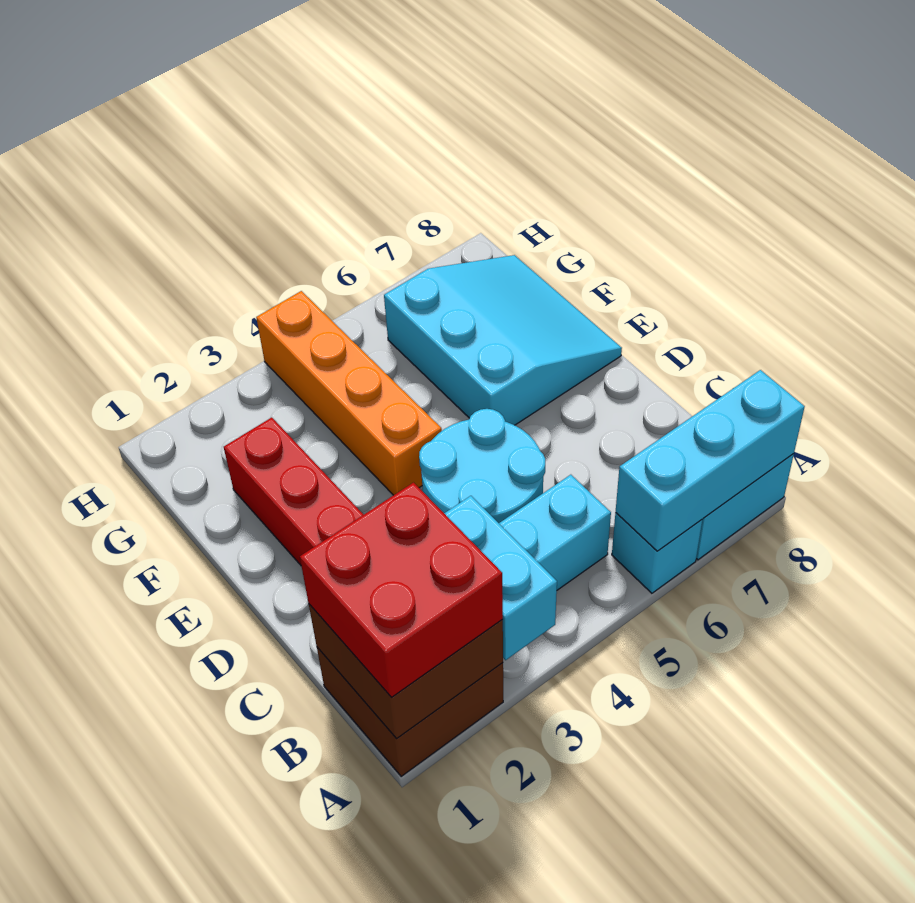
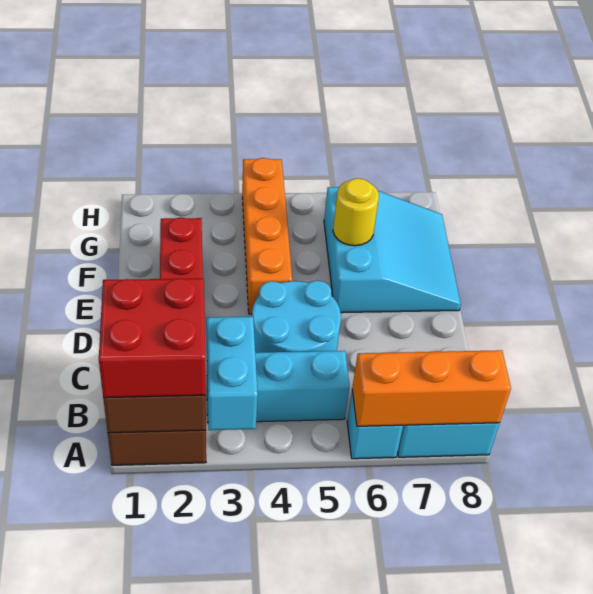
cyan brick A6:A8 level 2 -> orange brick A6:A8 level 2
none -> yellow round brick F6 level 2

